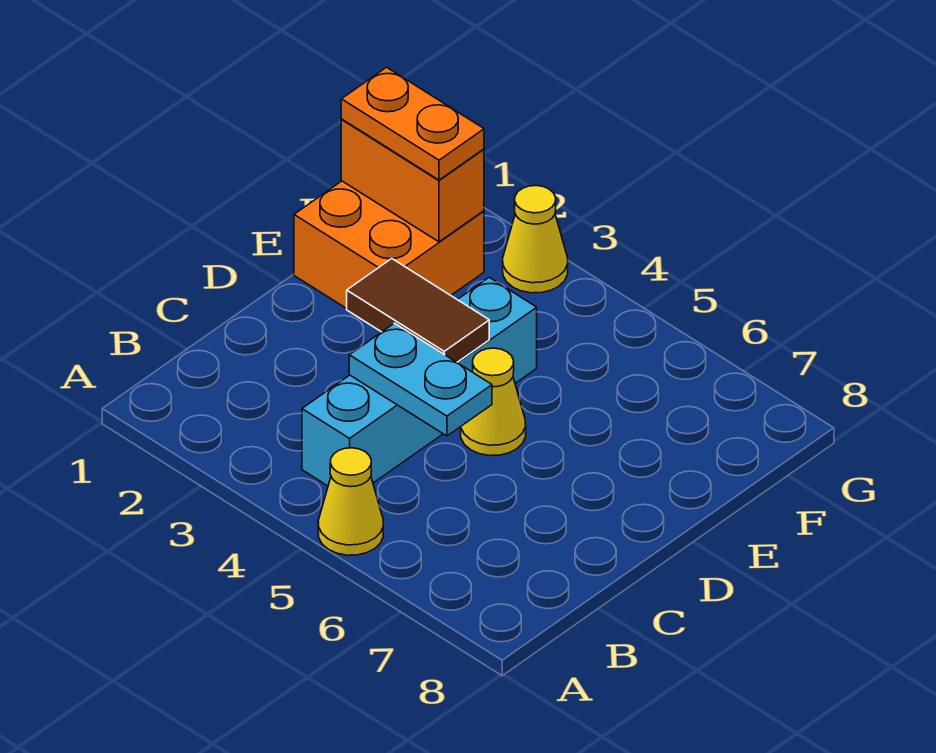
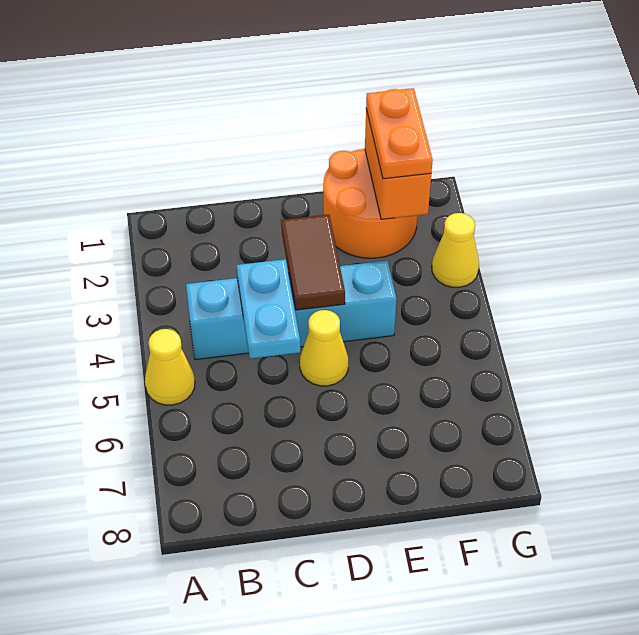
orange brick E1:F2 level 1 -> orange round brick E1:F2 level 1

